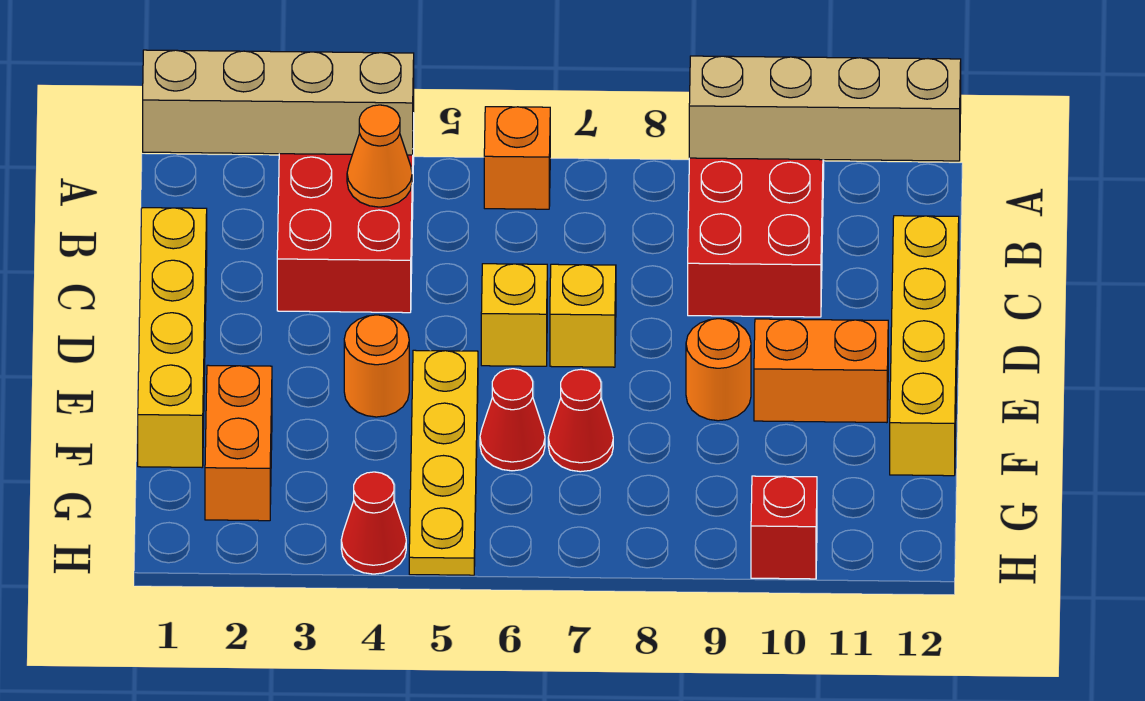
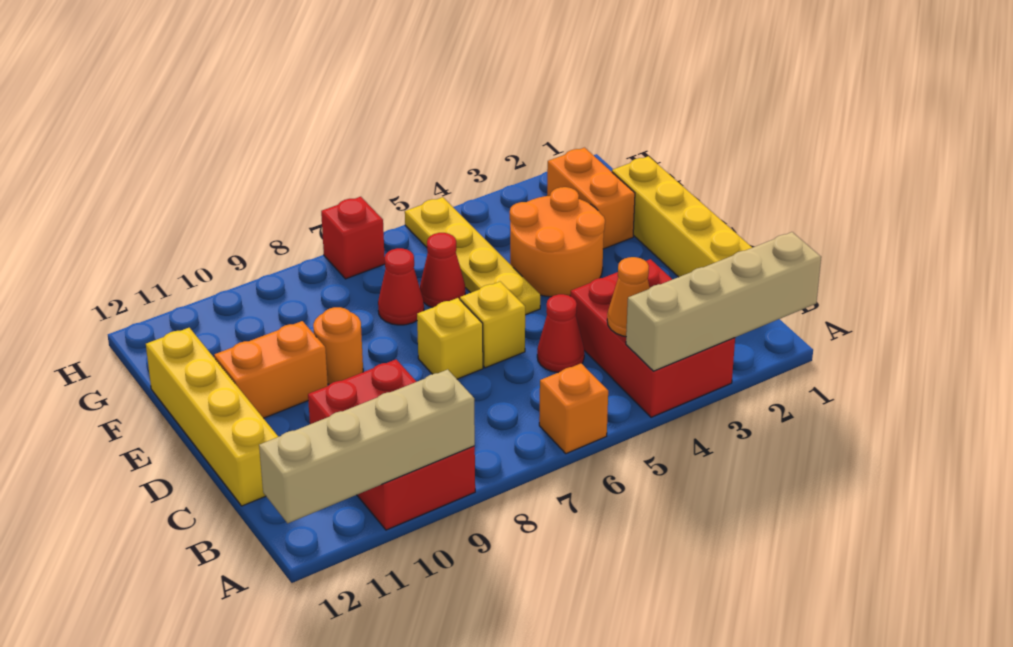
orange round brick E4 level 1 -> orange round brick E3:F4 level 1
red cone H4 level 1 -> red cone C5 level 1
red brick H10 level 1 -> red brick H7 level 1

